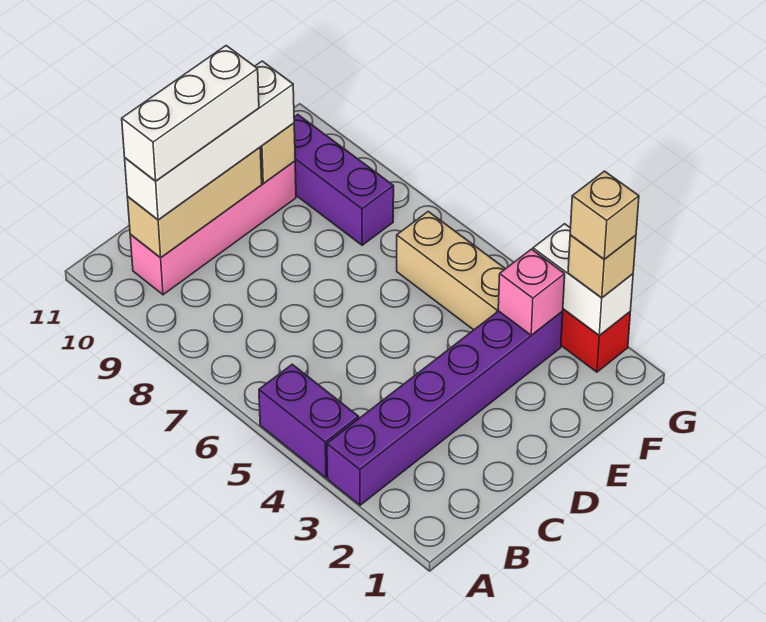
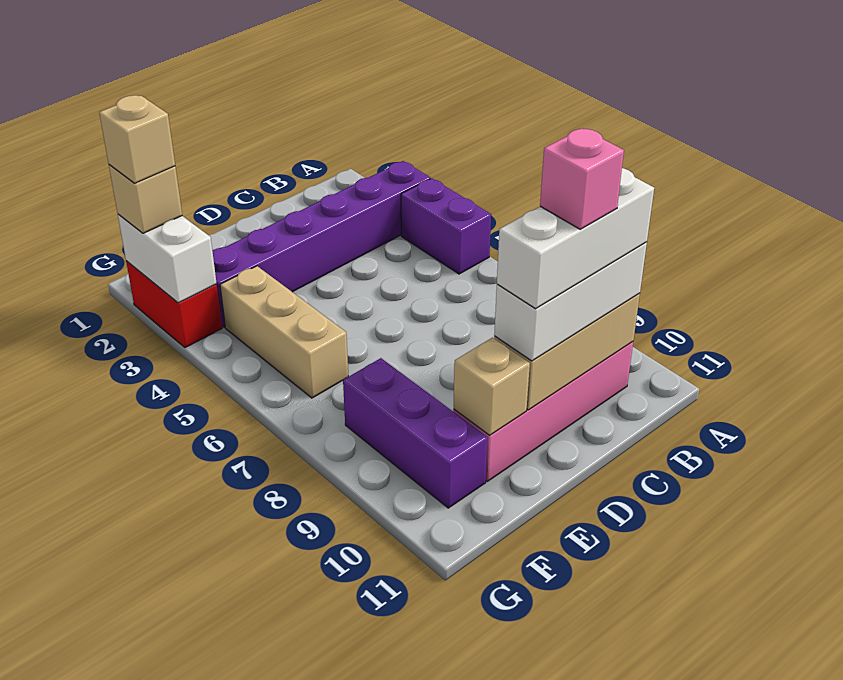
white brick B10:E10 level 3 -> white brick B10:D10 level 3
pink brick F3 level 2 -> pink brick C10 level 5

